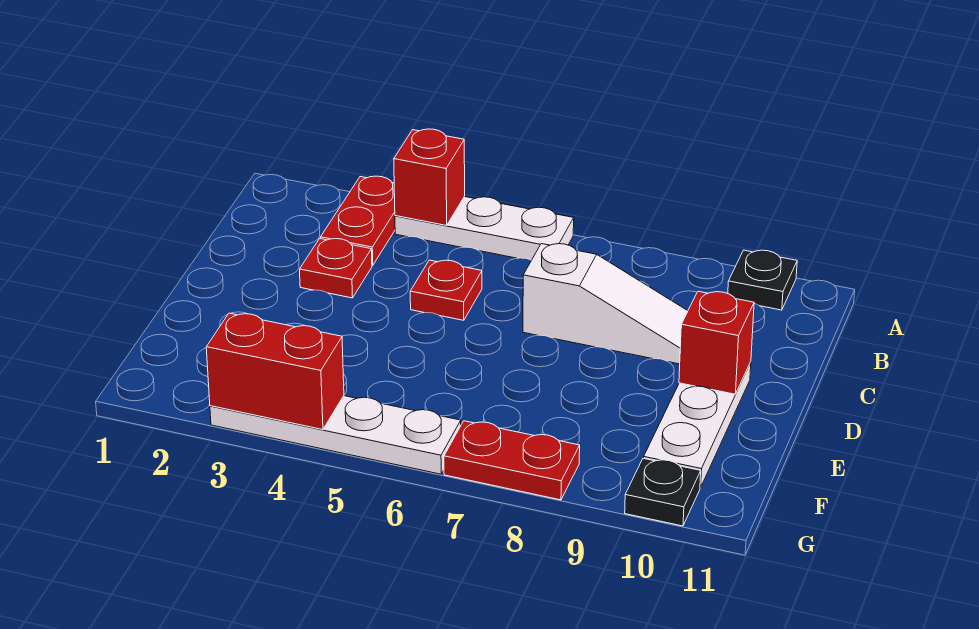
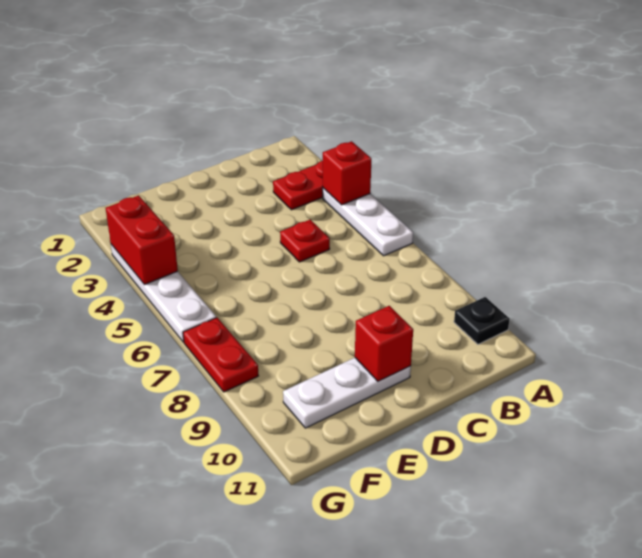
red plate C3 level 1 -> none
white slope C7:C9 level 1 top 7 -> none
black plate G10 level 1 -> none

